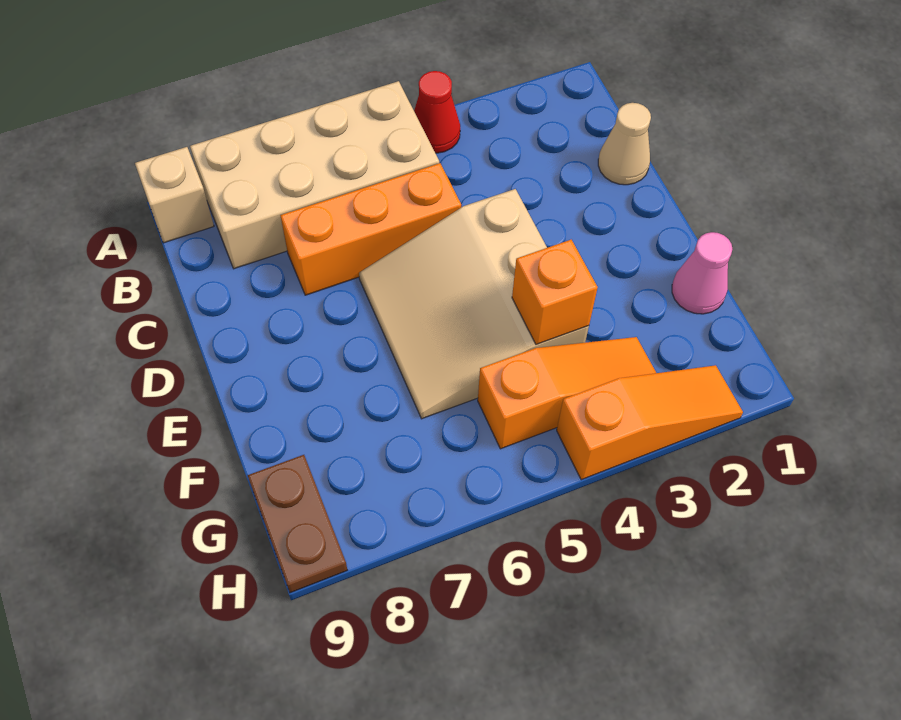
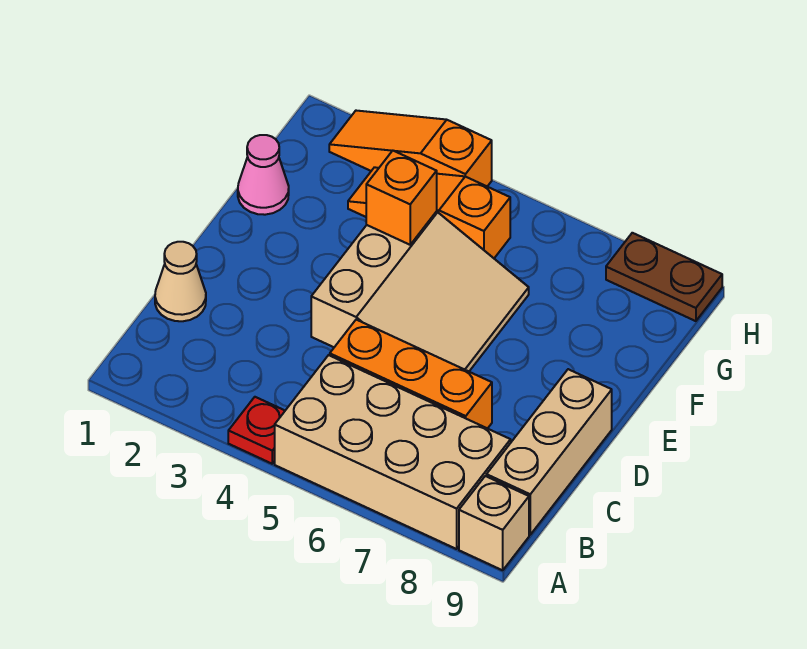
red cone A4 level 1 -> red plate A4 level 1
none -> tan brick B9:D9 level 1
brown plate G9:H9 level 1 -> brown plate H8:H9 level 1

